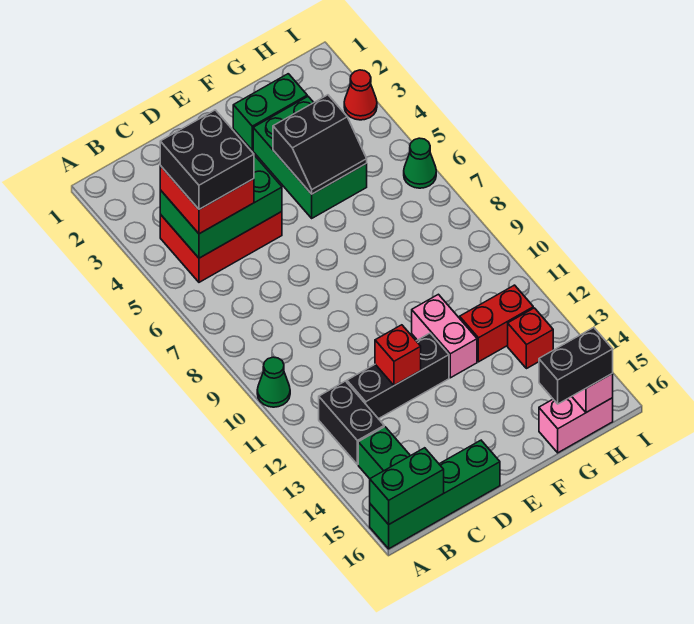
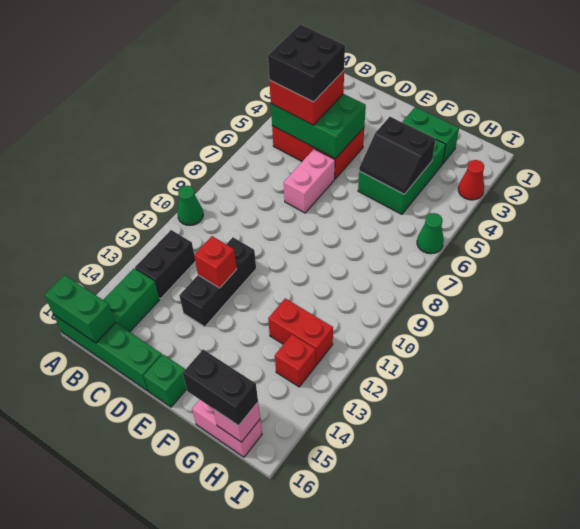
black brick C12:E12 level 1 -> black brick D11:D13 level 1
none -> green brick E16 level 1
pink brick F11:F12 level 1 -> pink brick D6:D7 level 1

